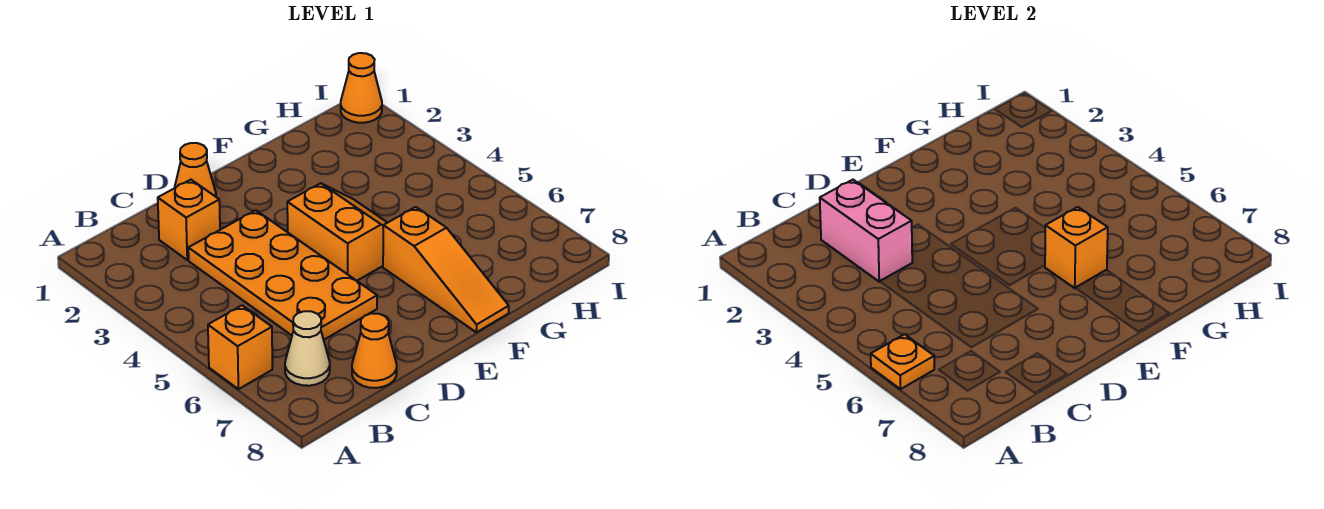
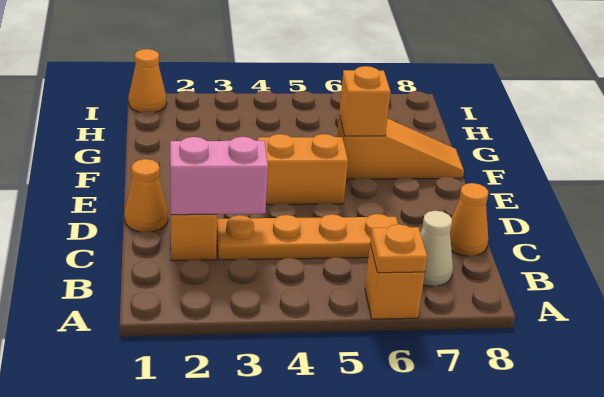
orange plate C3:D6 level 1 -> orange plate C3:C6 level 1

